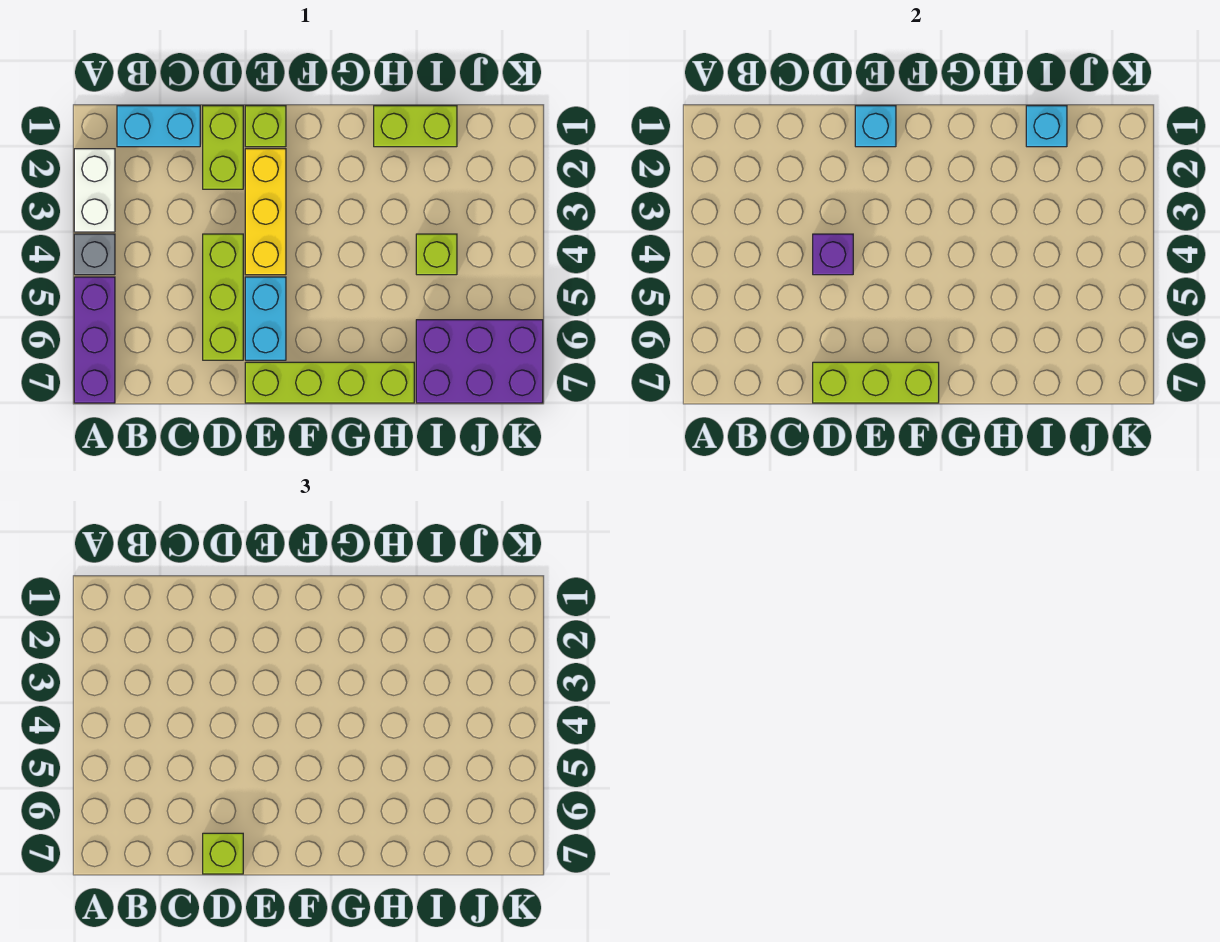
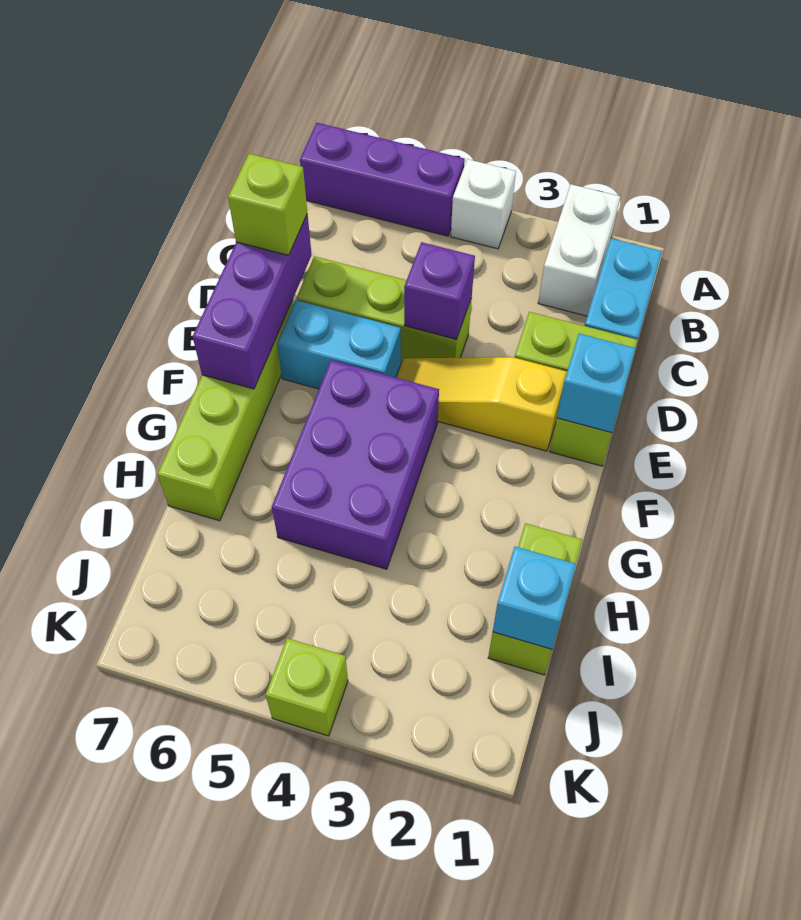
white brick A2:A3 level 1 -> white brick A2:B2 level 1
grey brick A4 level 1 -> white brick A4 level 1
lime brick D7:F7 level 2 -> purple brick D7:F7 level 2
yellow brick E2:E4 level 1 -> yellow slope E2:E4 level 1 top 2
lime brick I4 level 1 -> lime brick K4 level 1
purple brick I6:K7 level 1 -> purple brick F4:H5 level 1

